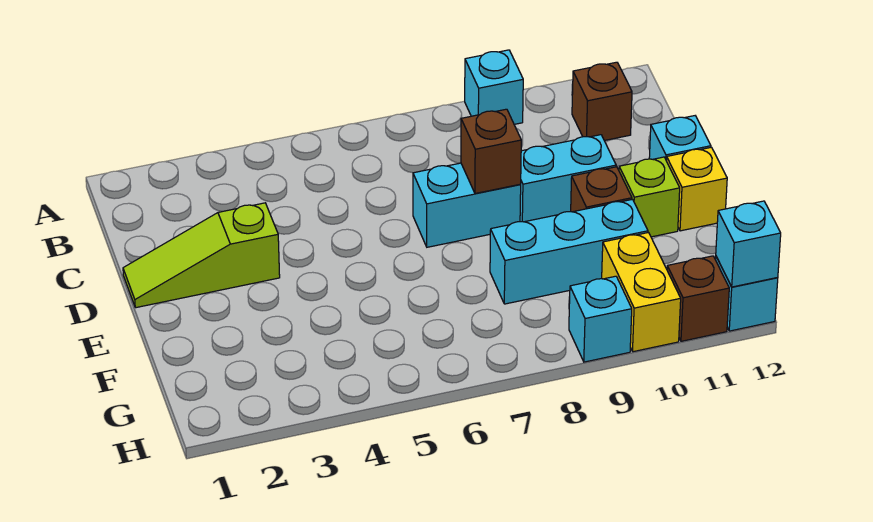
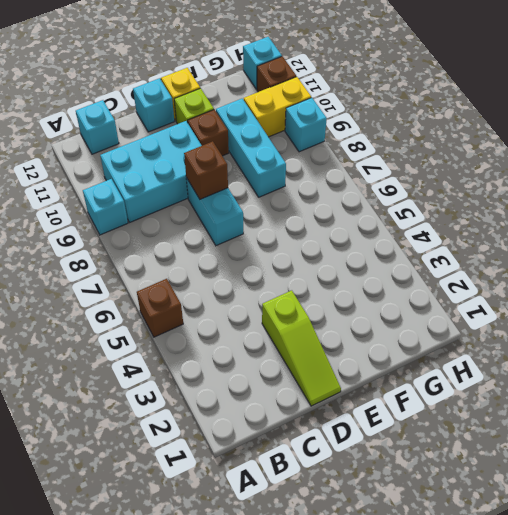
brown brick B11 level 1 -> brown brick A5 level 1
cyan brick D9:D10 level 1 -> cyan brick B9:D10 level 1
cyan brick H12 level 2 -> cyan brick B12 level 1

